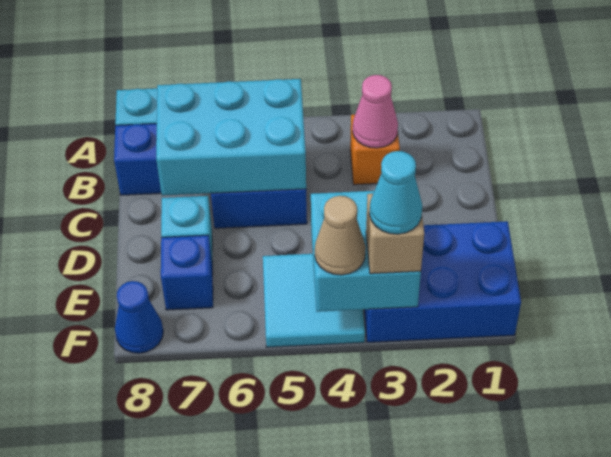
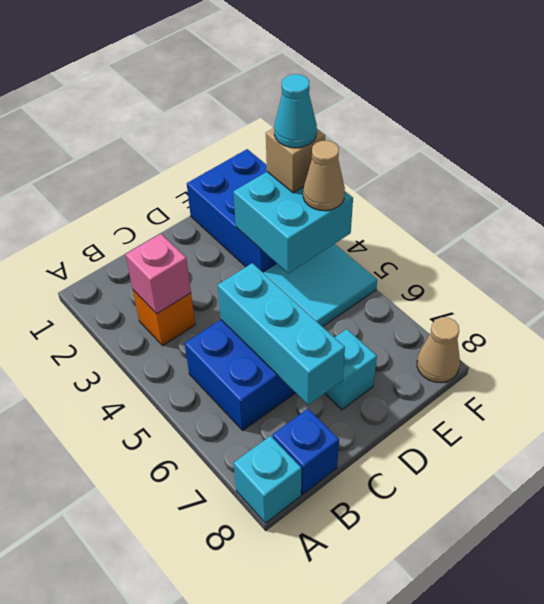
pink cone B3 level 2 -> pink brick B3 level 2
cyan brick B5:C7 level 2 -> cyan brick C5:C7 level 2
blue brick E7 level 1 -> none
blue cone F8 level 1 -> tan cone F8 level 1

